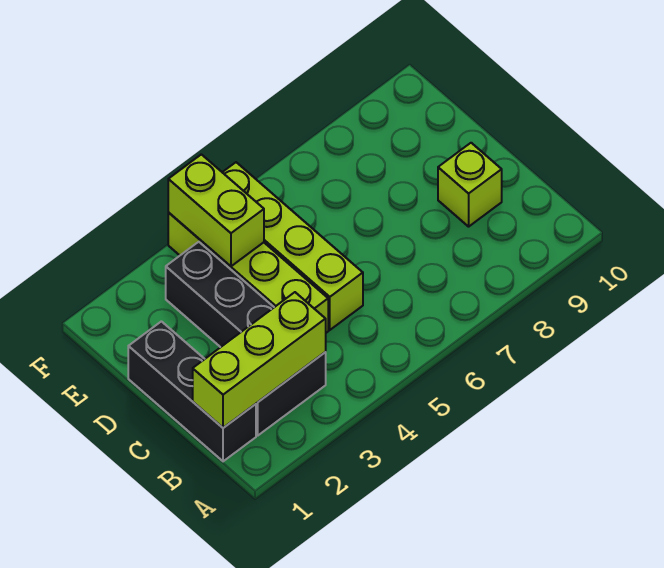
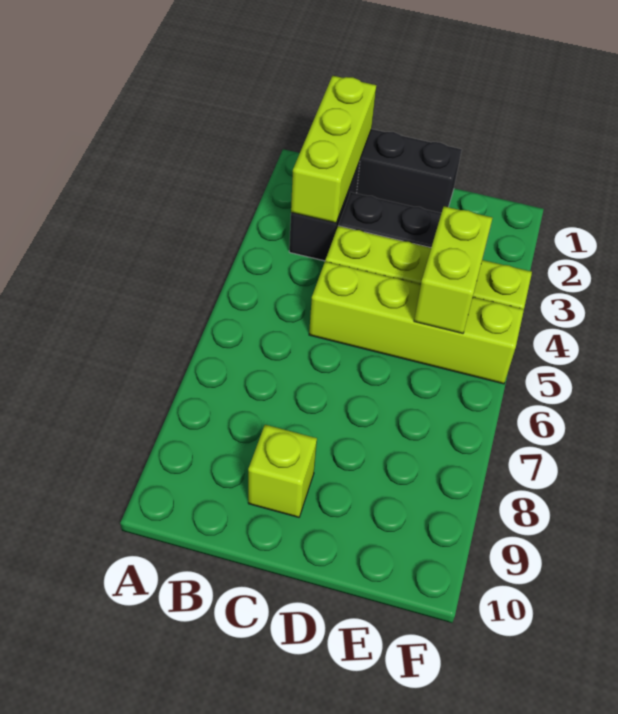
lime brick E4:F4 level 2 -> lime brick E4:E5 level 2

